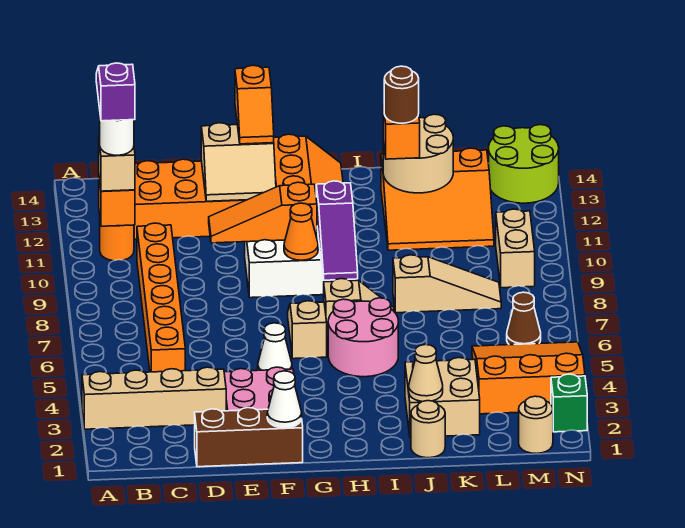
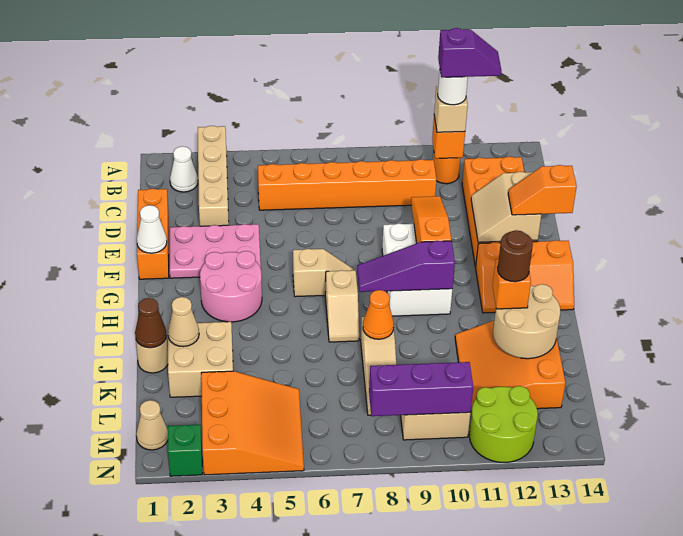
brown brick D1:F1 level 1 -> orange brick D1:F1 level 1
white cone F5 level 1 -> white cone B2 level 1
orange cone G9 level 2 -> orange cone J8 level 2
pink round brick H5:I6 level 1 -> pink round brick G3:H4 level 1
tan round brick M1 level 1 -> tan cone M1 level 1
brown cone M6 level 1 -> brown cone J1 level 2
none -> purple brick M8:M10 level 2
lime round brick M13:N14 level 1 -> lime round brick M11:N12 level 1

